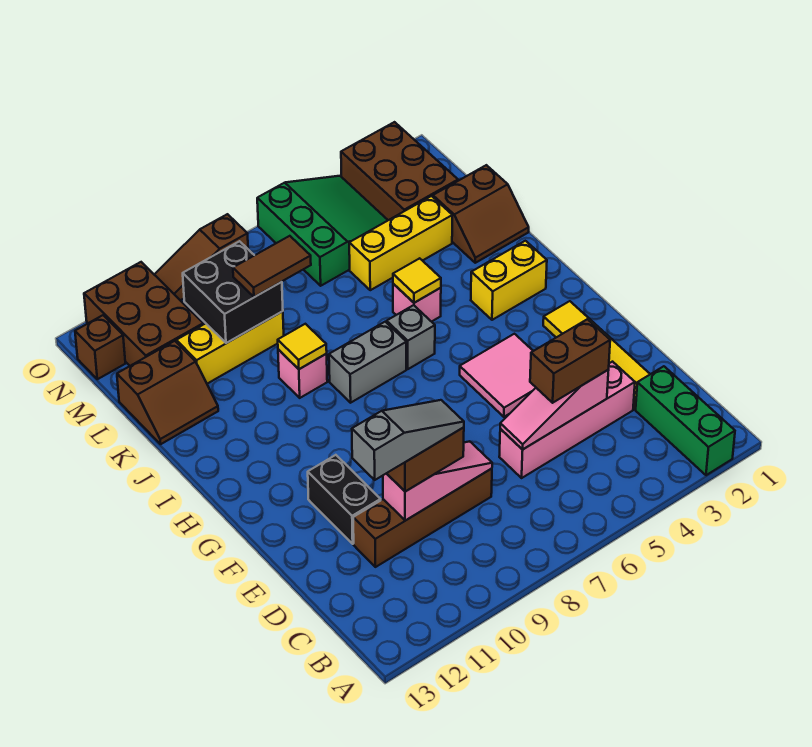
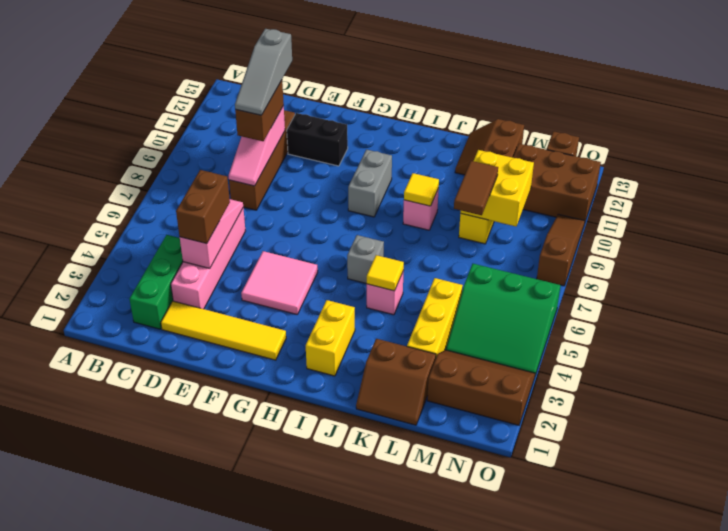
green brick A2:C2 level 1 -> green brick C2:C4 level 1
grey brick I7:I8 level 1 -> grey brick H9:H10 level 1
brown slope K1:L2 level 1 top L -> brown slope K1:L2 level 1 top 2
black brick L9:M10 level 2 -> yellow brick L9:M10 level 2
brown brick M2:O3 level 1 -> brown slope M2:O3 level 1 top 2

